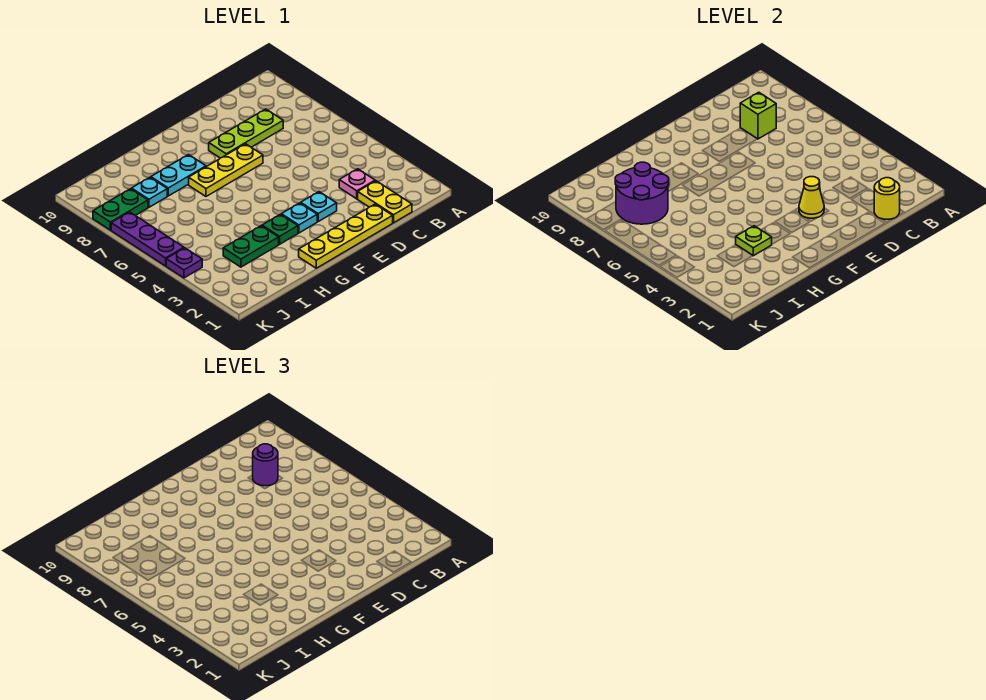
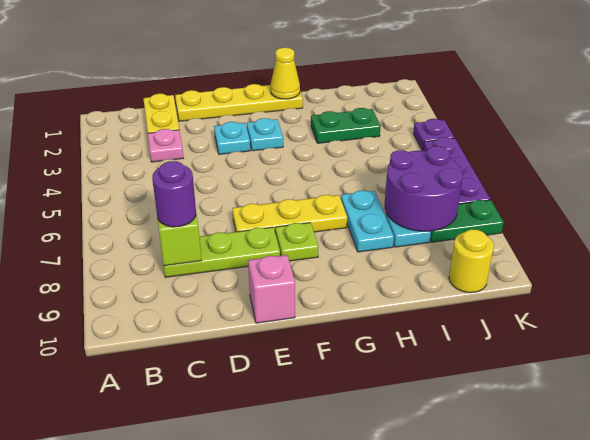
yellow round brick C1 level 2 -> yellow round brick J10 level 1
yellow cone E3 level 2 -> yellow cone G1 level 2
none -> pink brick E10 level 1
green plate G3 level 1 -> none
cyan plate G8:H8 level 1 -> cyan plate H7:H8 level 1
lime plate H3 level 2 -> lime plate F8 level 1

